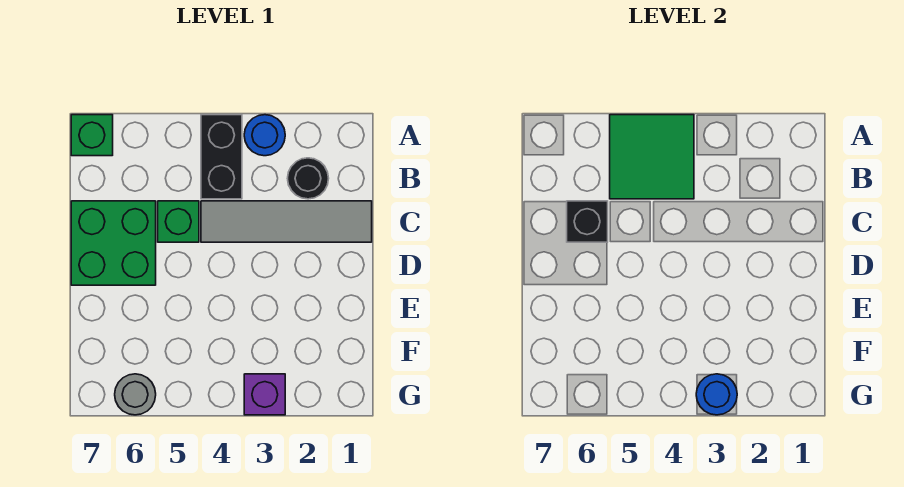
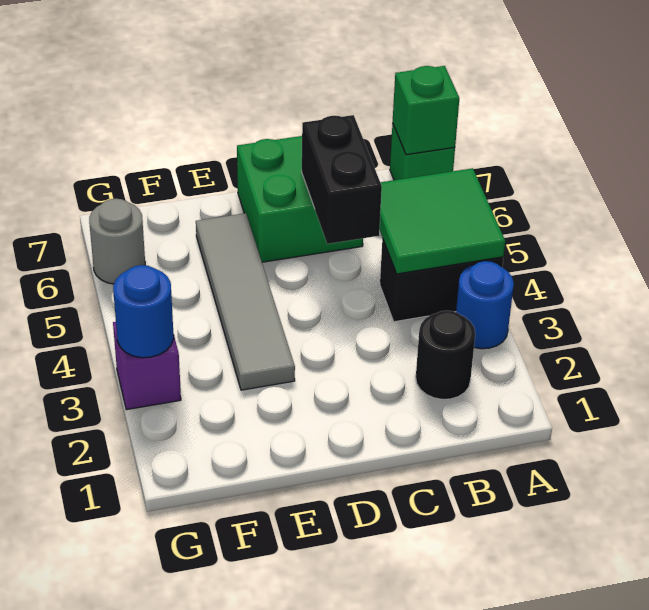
grey tile C1:C4 level 1 -> grey tile E3:E6 level 1
green brick C5 level 1 -> green brick A7 level 2
black brick C6 level 2 -> black brick C5:C6 level 2

